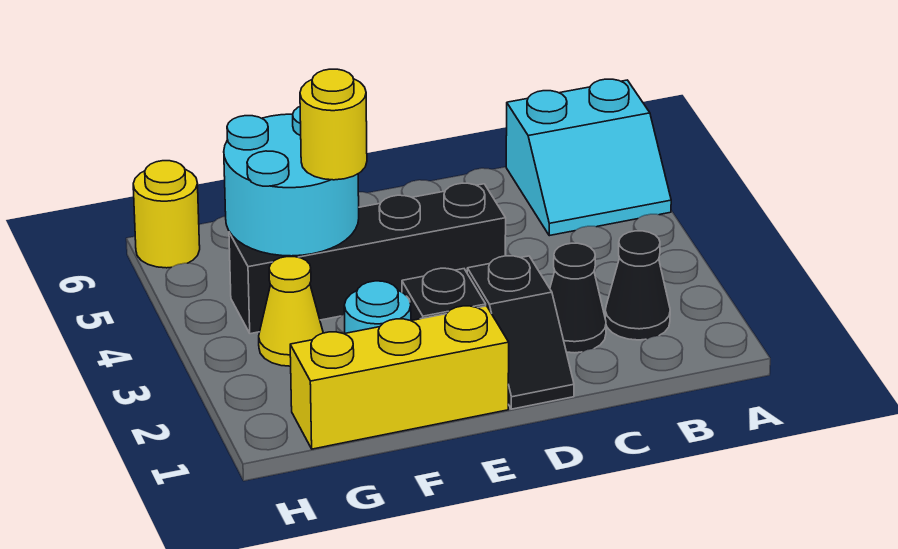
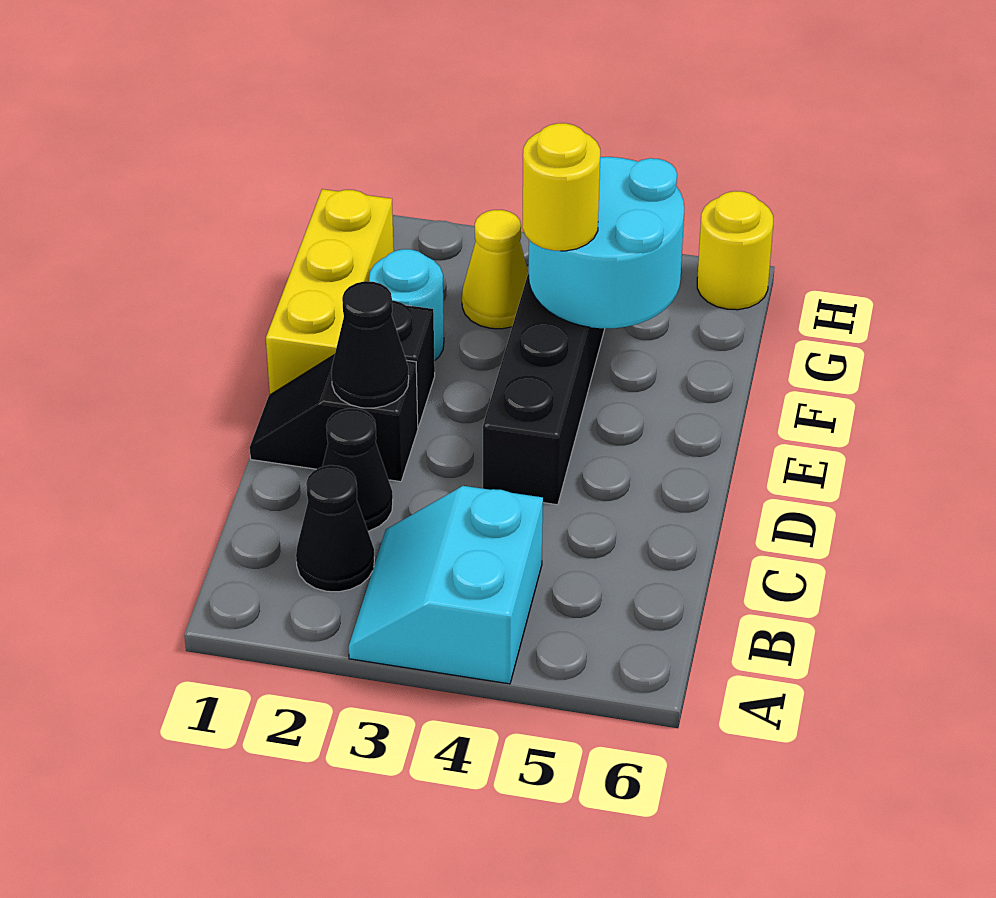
cyan slope A5:B6 level 1 top 6 -> cyan slope A3:B4 level 1 top 4
none -> black cone D2 level 2

